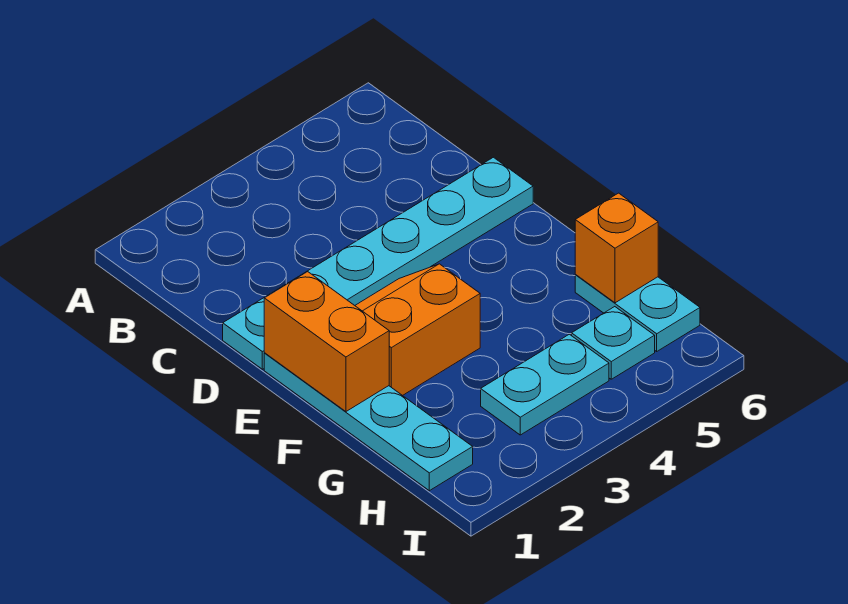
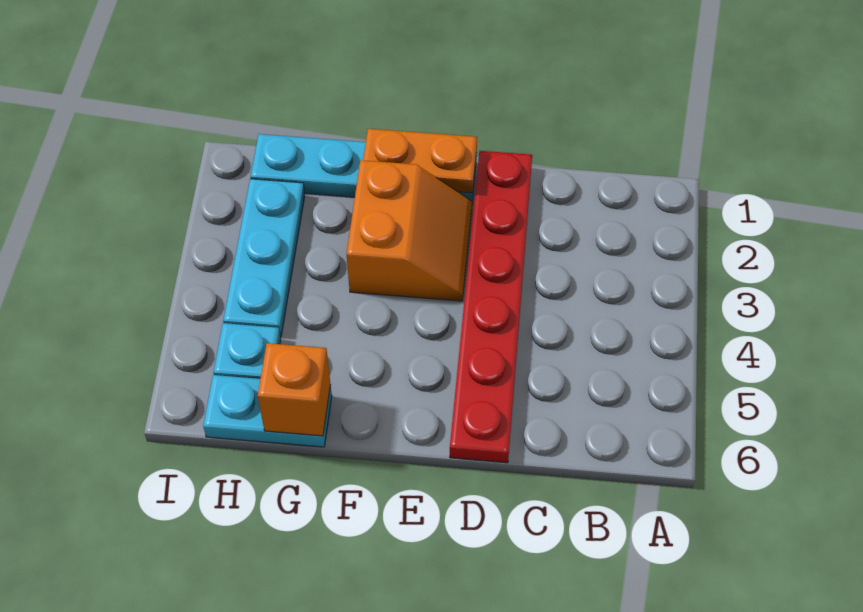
cyan plate D1:D6 level 1 -> red plate D1:D6 level 1
orange brick E1:F1 level 2 -> orange plate E1:F1 level 2
cyan plate H3:H4 level 1 -> cyan plate H2:H4 level 1

